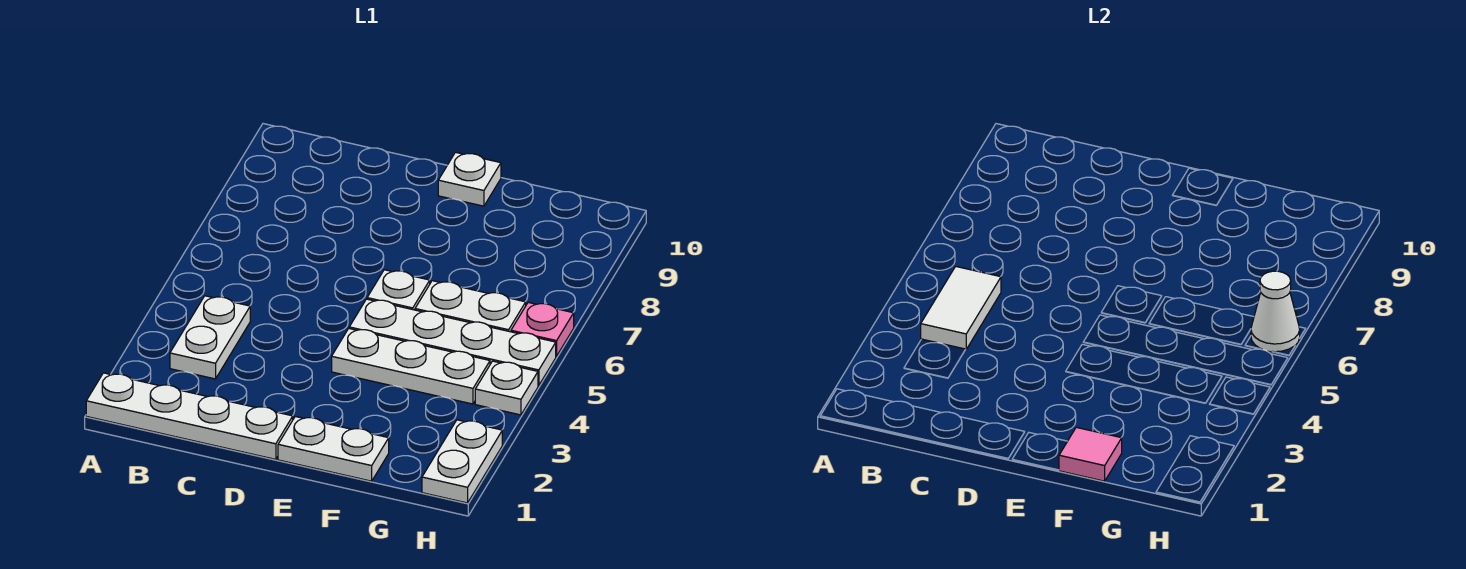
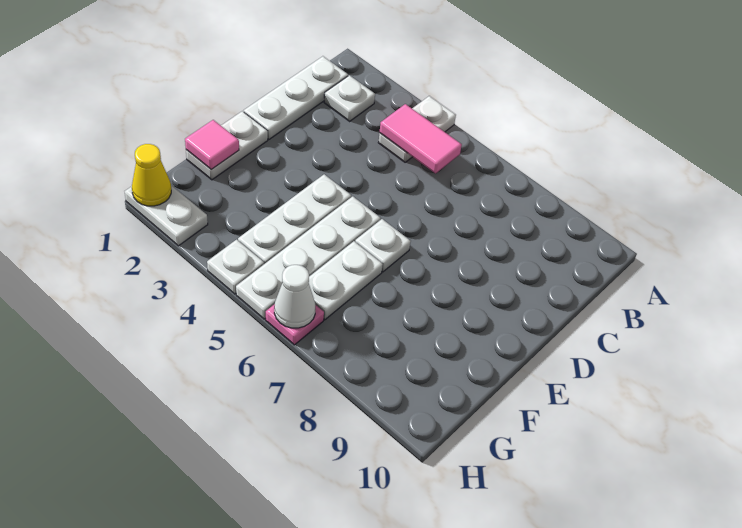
white plate A1:D1 level 1 -> white plate B1:D1 level 1
white plate B3:B4 level 1 -> white plate A4:B4 level 1
white tile B4:B5 level 2 -> pink tile B4:B5 level 2
white plate E10 level 1 -> white plate B2 level 1
none -> yellow cone H1 level 2

